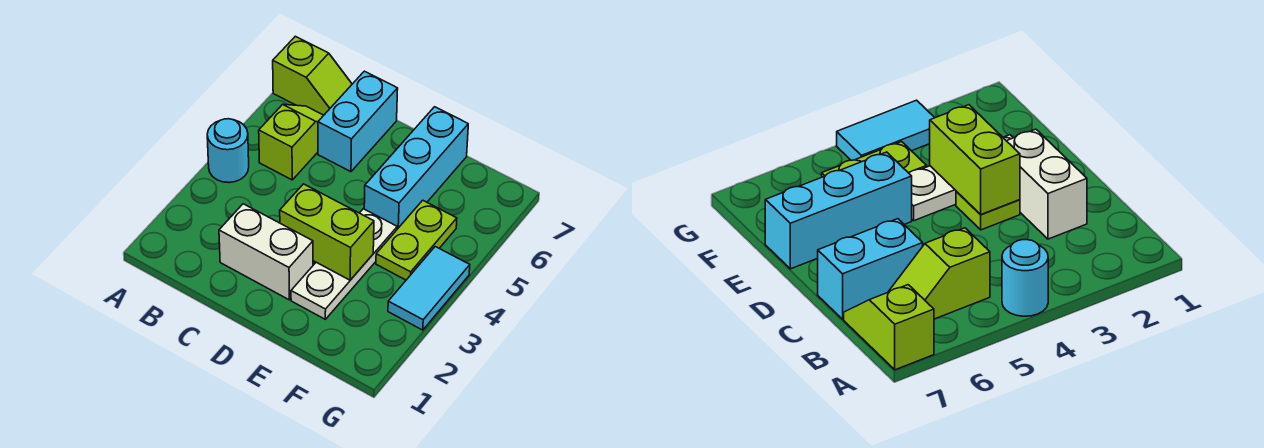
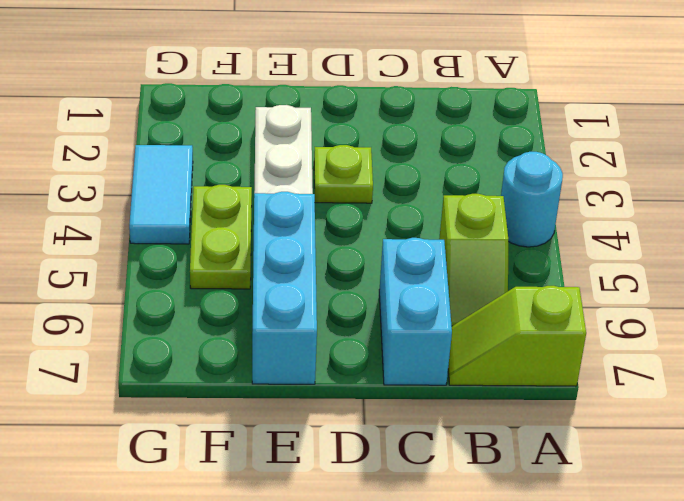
white brick C2:D2 level 1 -> none
lime brick D3:E3 level 2 -> none

